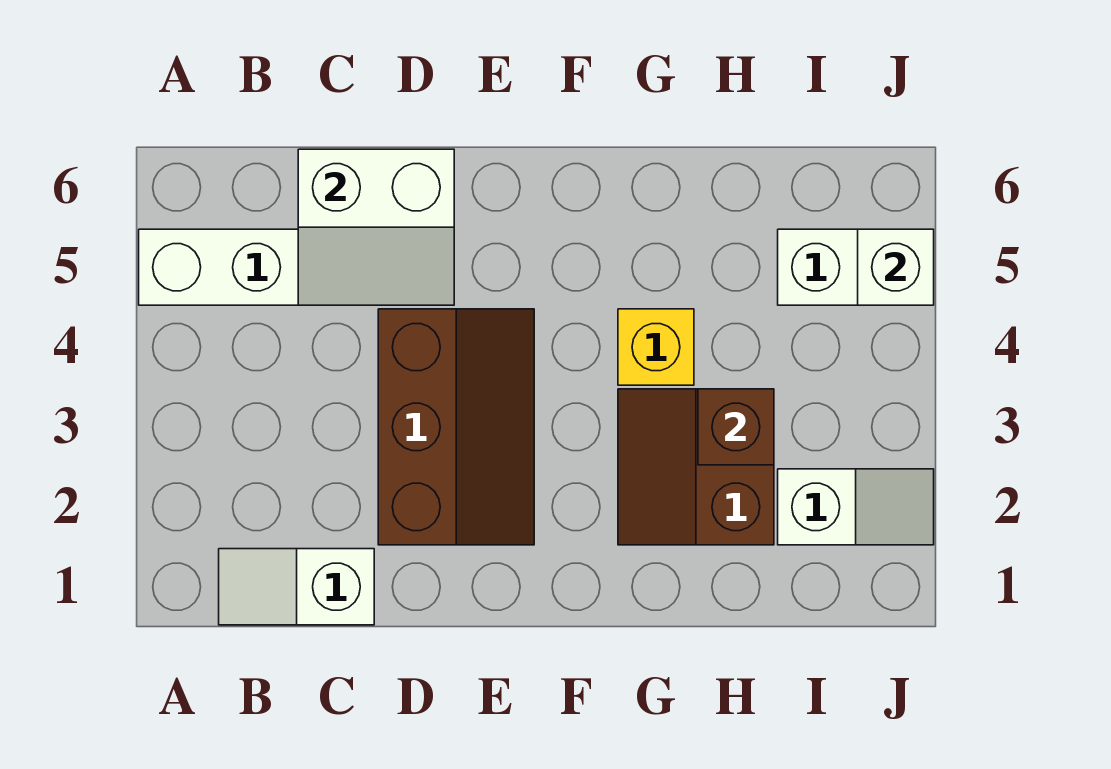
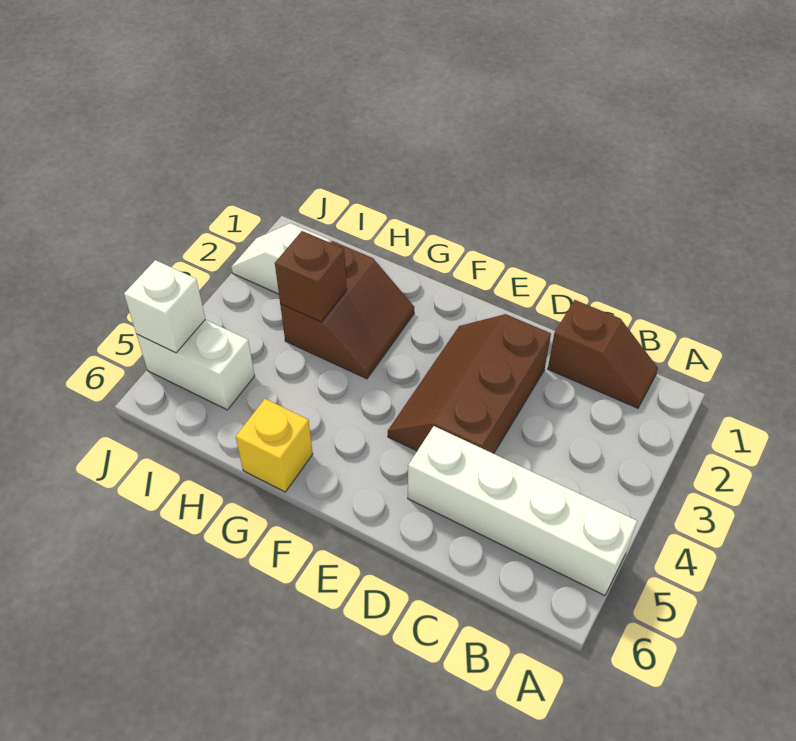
white slope B1:C1 level 1 top C -> brown slope B1:C1 level 1 top C
white slope C5:D6 level 2 top 6 -> none
yellow brick G4 level 1 -> yellow brick G6 level 1

